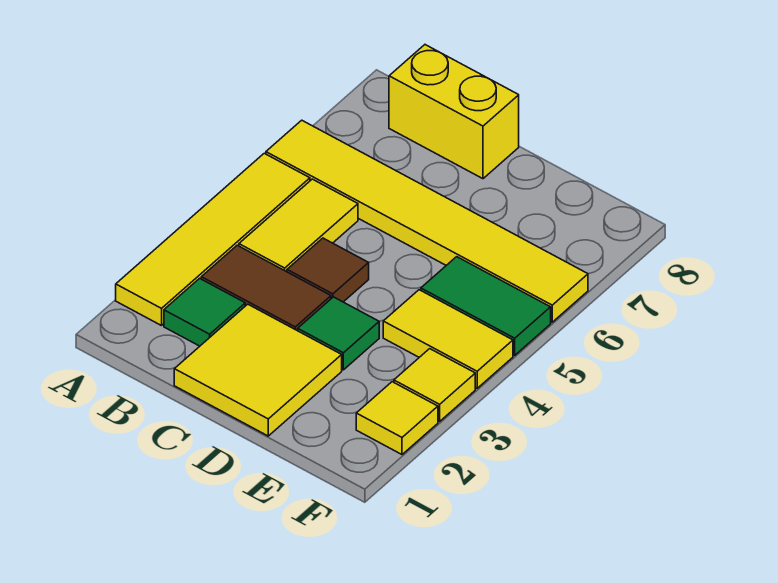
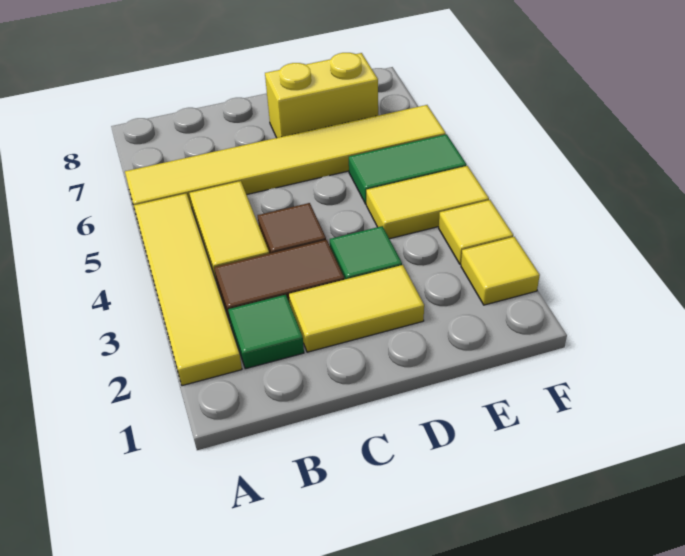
yellow brick B8:C8 level 1 -> yellow brick D7:E7 level 1
yellow tile C1:D2 level 1 -> yellow tile C2:D2 level 1

